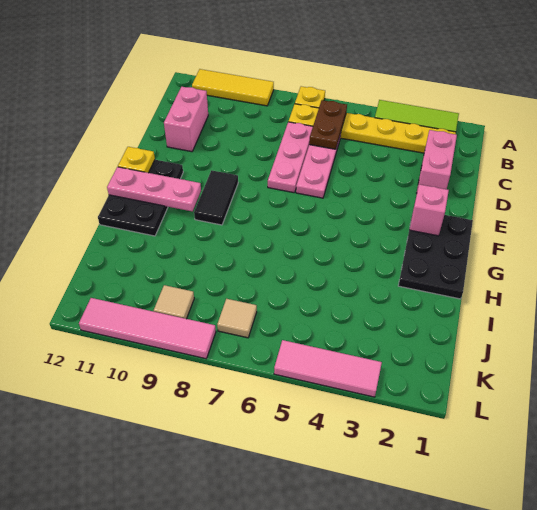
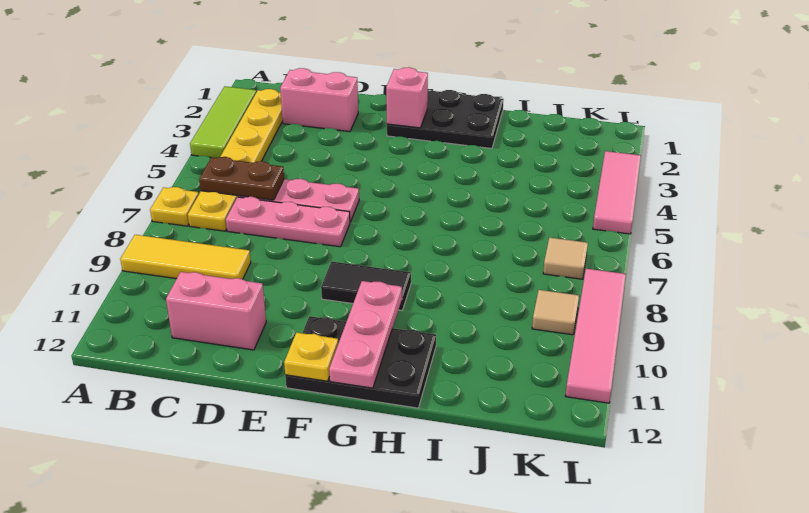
yellow tile A9:A11 level 1 -> yellow tile A9:C9 level 1

